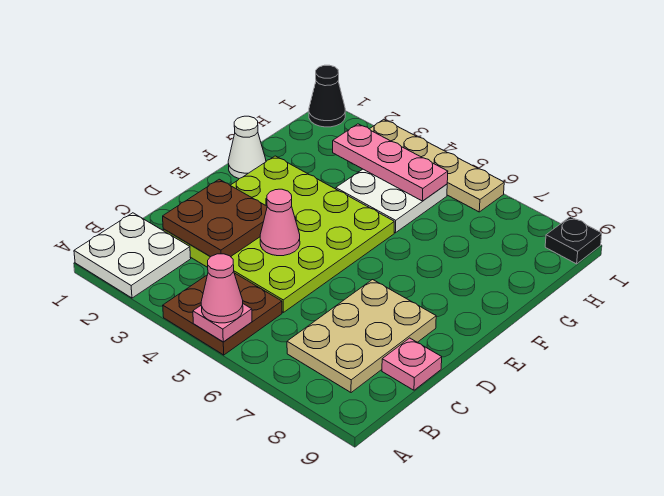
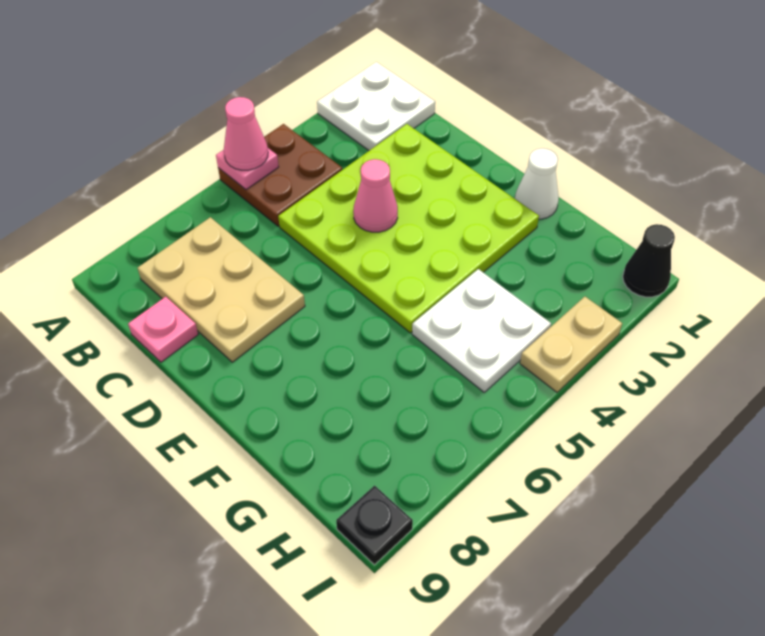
brown plate C2:D3 level 2 -> none
pink plate H3:H5 level 2 -> none
tan plate I3:I6 level 1 -> tan plate I3:I4 level 1

